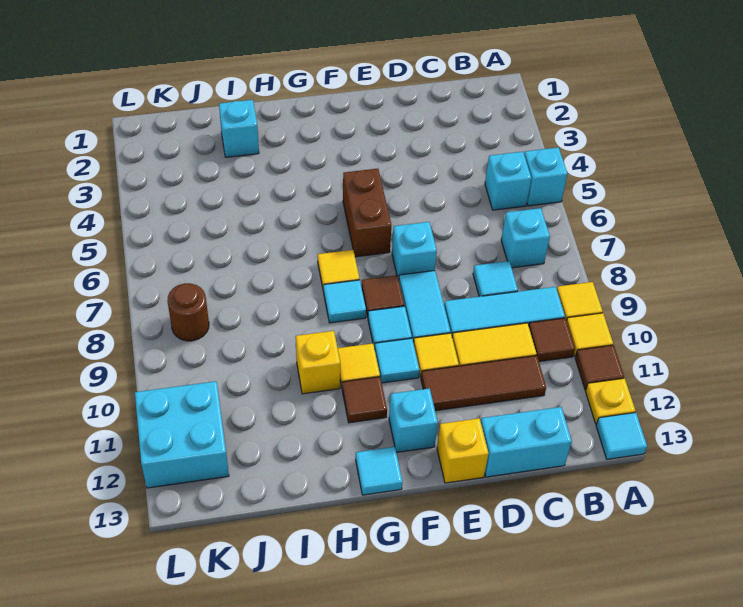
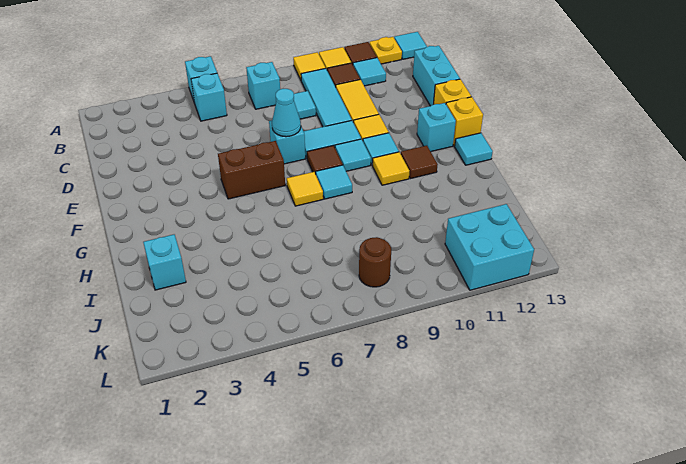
none -> cyan tile B11 level 1
brown tile C11:E11 level 1 -> none
none -> cyan cone E7 level 2
yellow brick H10 level 1 -> yellow brick F13 level 1

